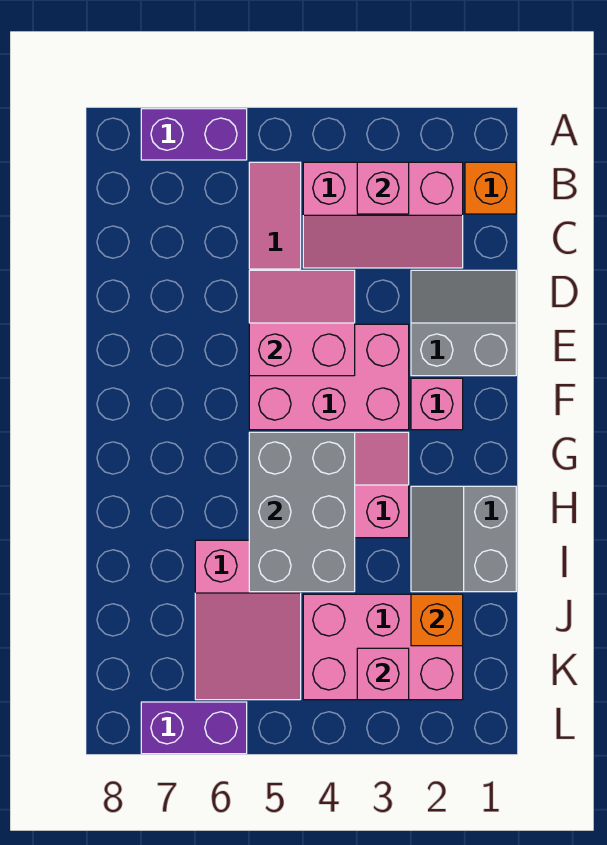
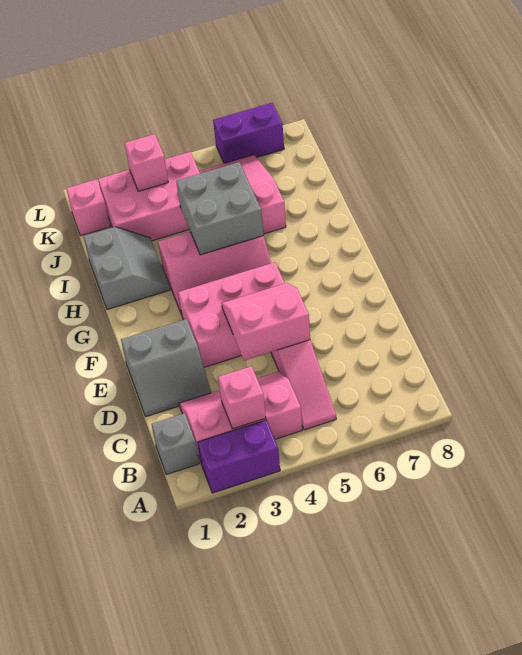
purple brick A6:A7 level 1 -> purple brick A2:A3 level 1
orange brick B1 level 1 -> grey brick B1 level 1
pink slope D4:E5 level 2 top E -> pink slope D4:E5 level 2 top D
pink brick F2 level 1 -> pink brick K1 level 1
grey brick G4:I5 level 2 -> grey brick H4:I5 level 2
orange brick J2 level 2 -> none

